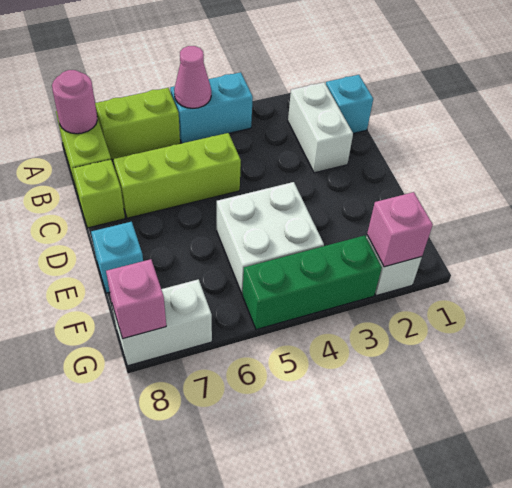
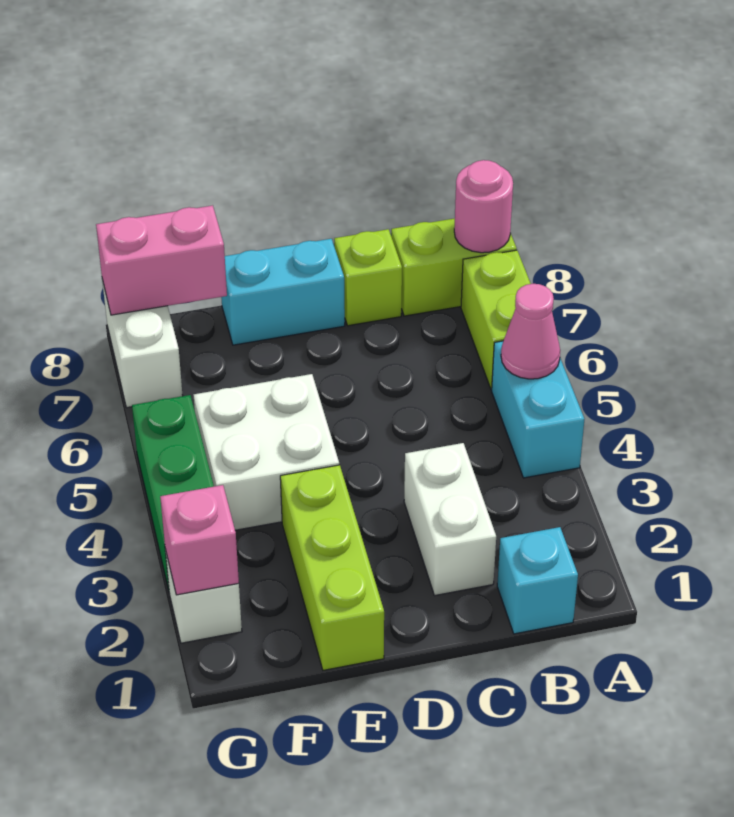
white brick B2:C2 level 1 -> white brick C2:C3 level 1
lime brick C5:C7 level 1 -> lime brick E1:E3 level 1
cyan brick E8 level 1 -> cyan brick D8:E8 level 1
pink brick G8 level 2 -> pink brick F8:G8 level 2

